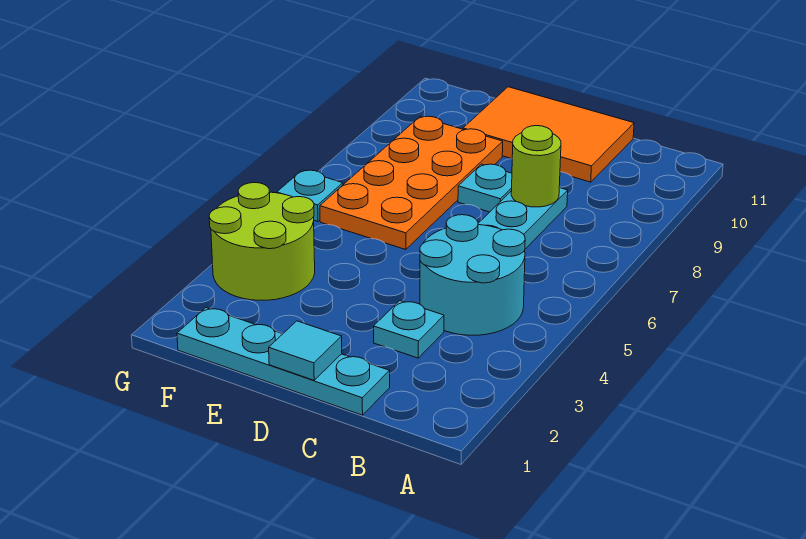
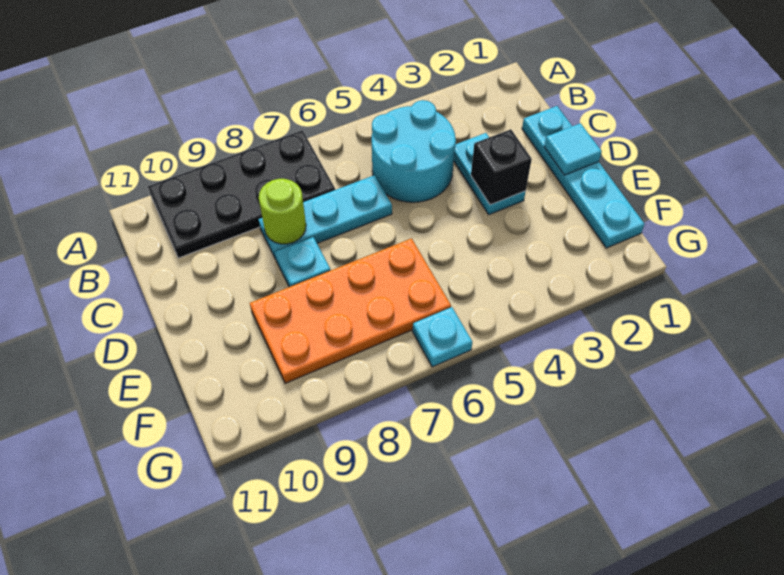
none -> black plate A7:B10 level 1
cyan plate C3 level 1 -> cyan plate C3:D3 level 1
orange tile C10:E11 level 1 -> none
none -> black brick D3 level 2
lime round brick F3:G4 level 1 -> none

